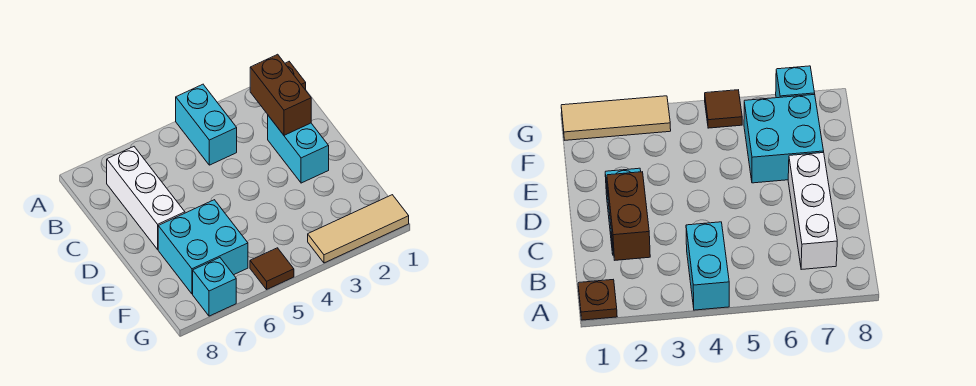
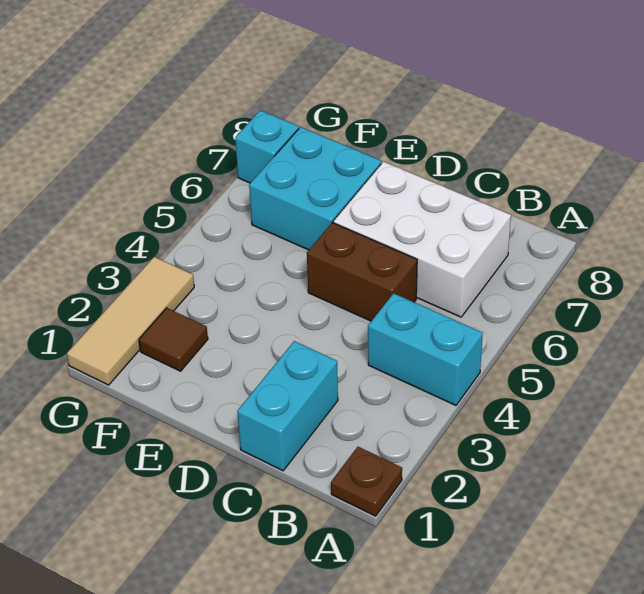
brown brick B2:C2 level 2 -> brown brick C5:D5 level 1
white brick B7:D7 level 1 -> white brick B6:D7 level 1
cyan brick C2:D2 level 1 -> cyan brick C1:C2 level 1
brown tile G5 level 1 -> brown tile F2 level 1

